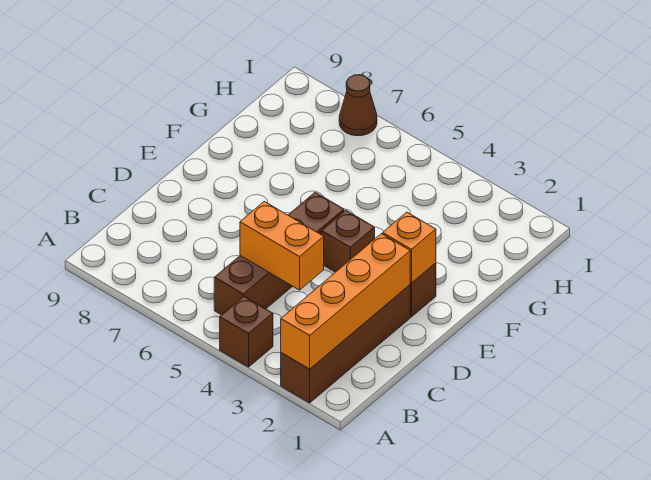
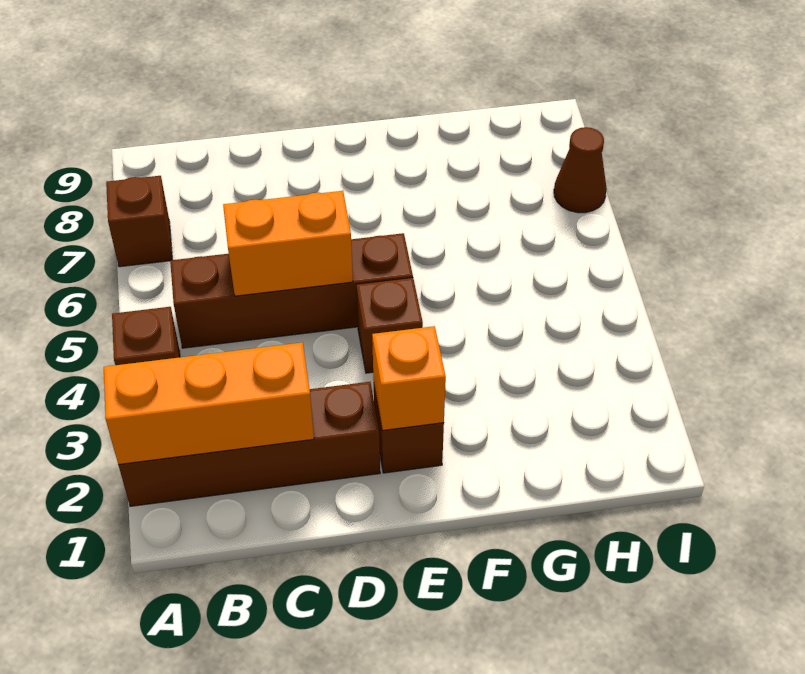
orange brick A2:D2 level 2 -> orange brick A2:C2 level 2
none -> brown brick A7 level 1
orange brick C4:C5 level 2 -> orange brick C5:D5 level 2

